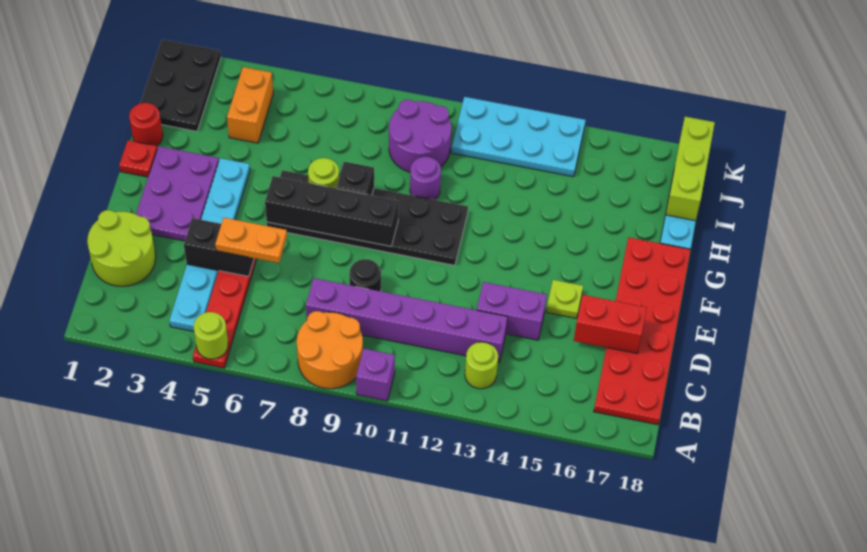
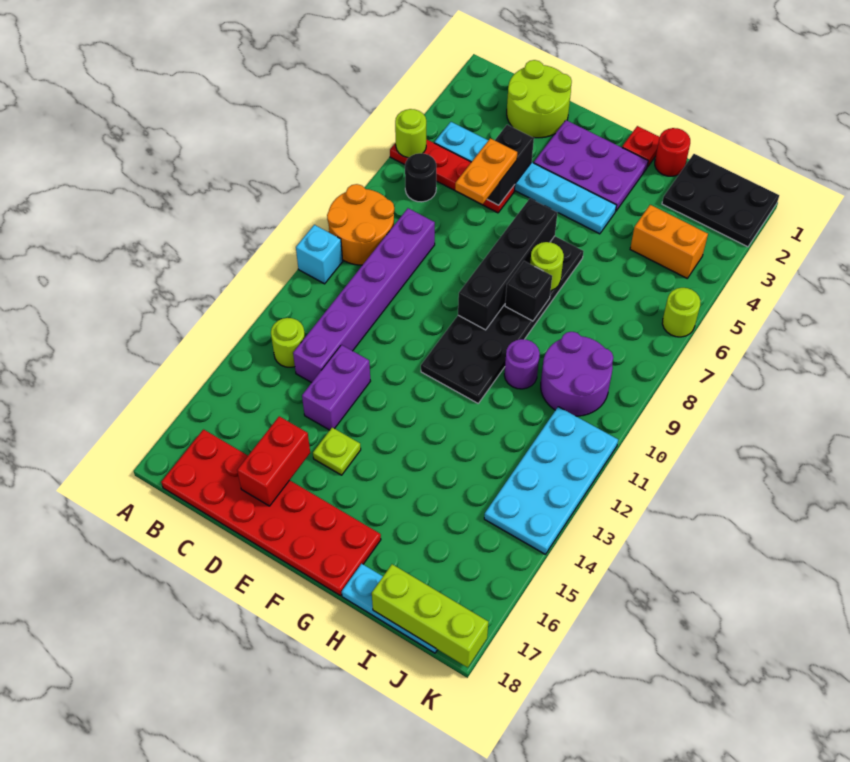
purple brick A10 level 1 -> cyan brick A10 level 1
black round brick D9 level 1 -> black round brick B6 level 1
none -> lime round brick K6 level 1

